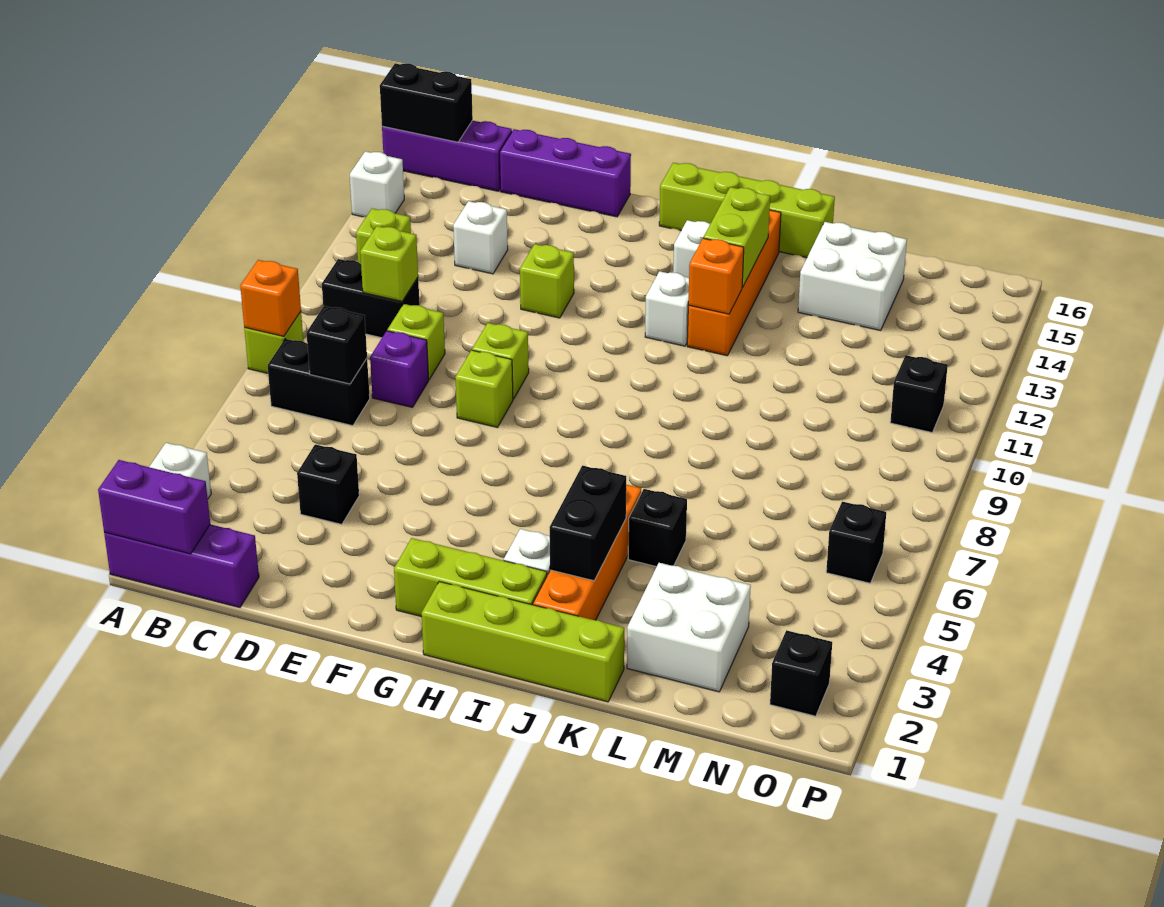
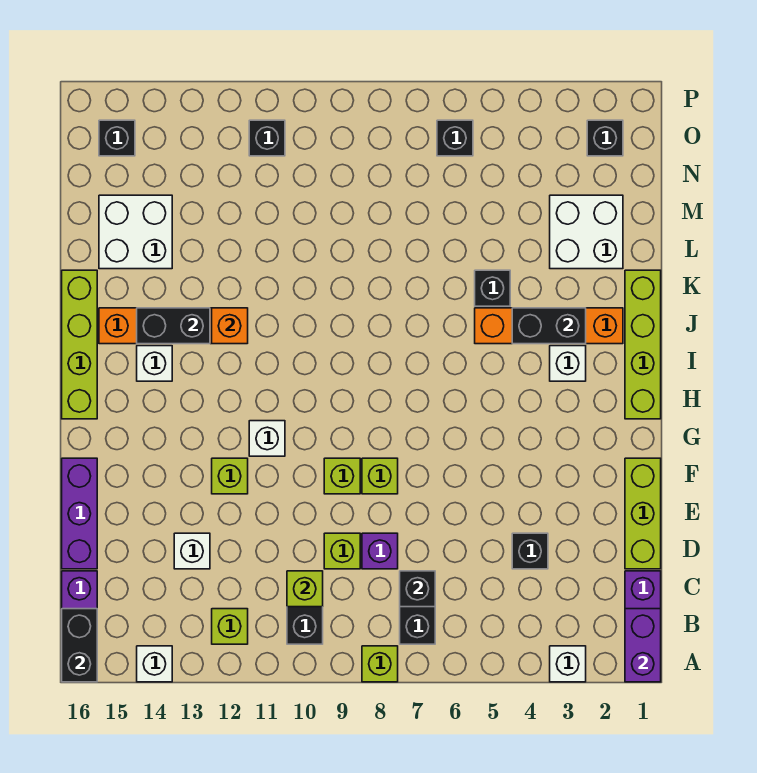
orange brick A8 level 2 -> none
lime brick G2:I2 level 1 -> lime brick D1:F1 level 1
white brick I12 level 1 -> white brick G11 level 1
lime brick J13:J14 level 2 -> black brick J13:J14 level 2
none -> black brick O15 level 1

